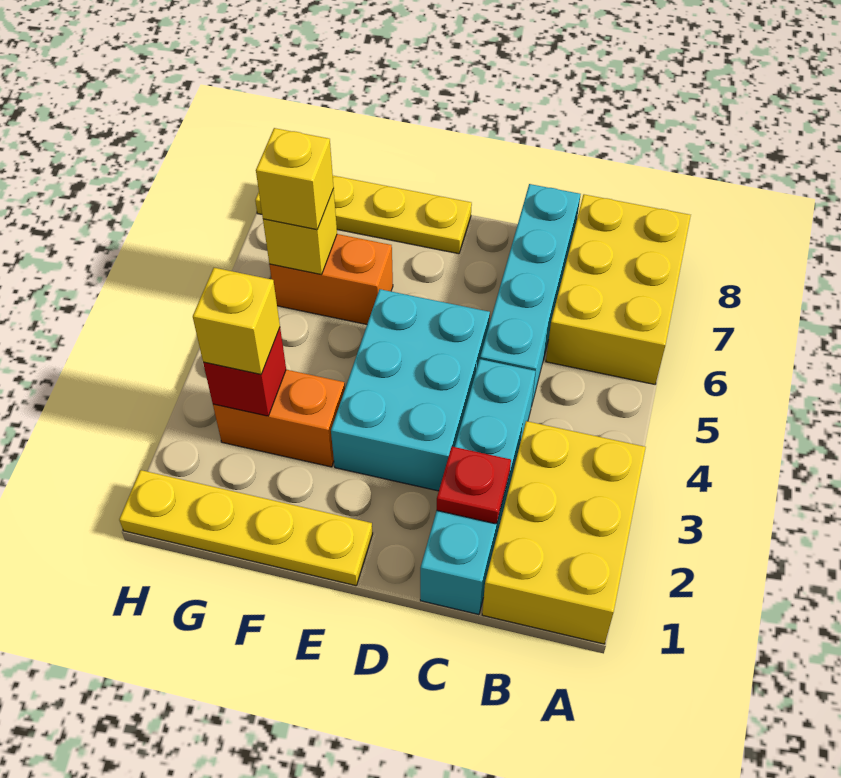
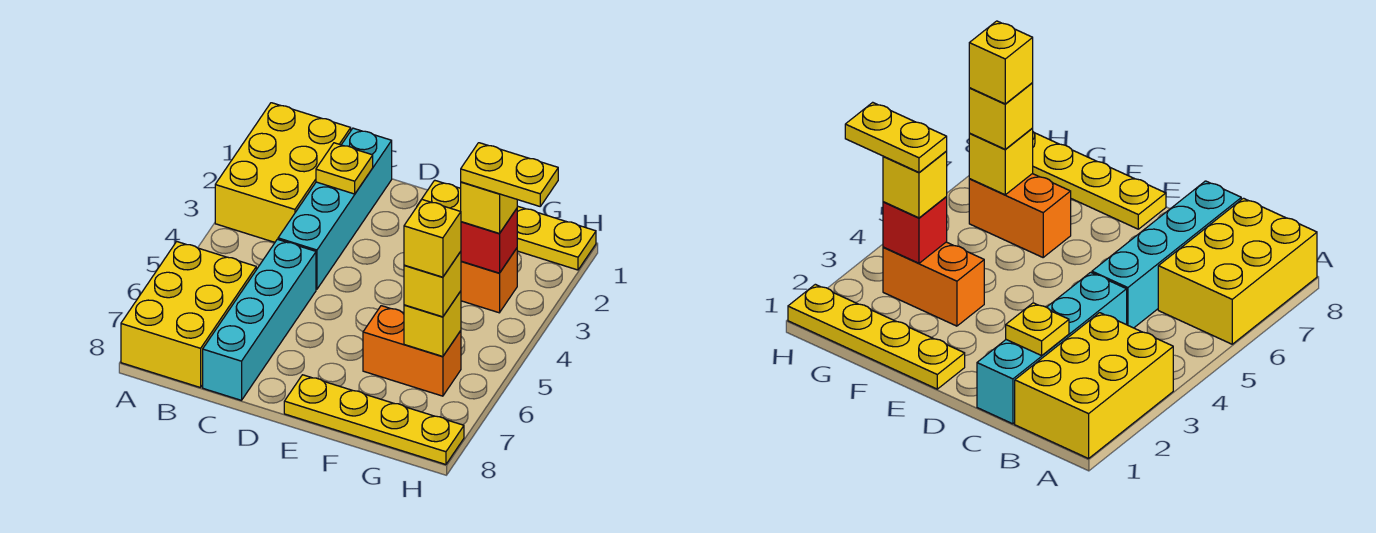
red plate C2 level 2 -> yellow plate C2 level 2
cyan brick D3:E5 level 1 -> none
none -> yellow plate G3:H3 level 4
none -> yellow brick G6 level 4

